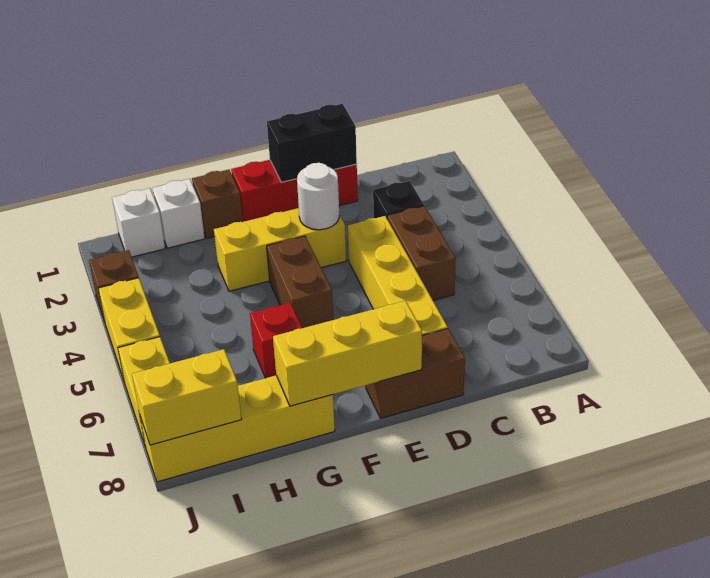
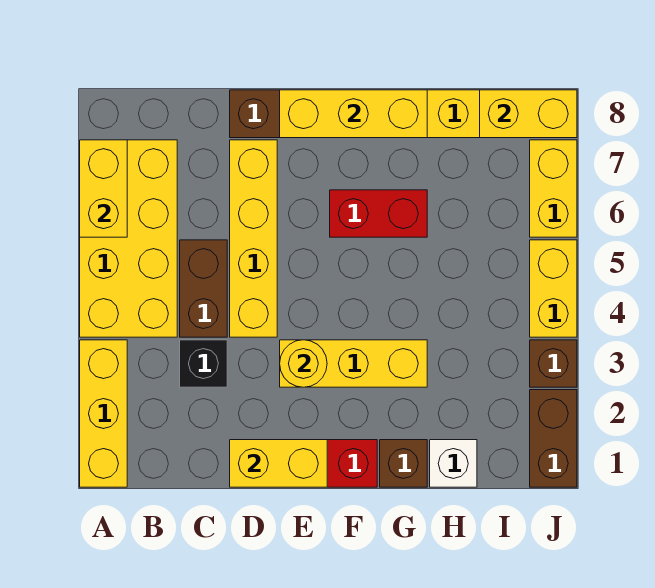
none -> yellow brick A1:A3 level 1
none -> yellow brick A4:B7 level 1
none -> yellow brick A6:A7 level 2
black brick D1:E1 level 2 -> yellow brick D1:E1 level 2
white round brick E3 level 2 -> yellow round brick E3 level 2
brown brick F4:F5 level 1 -> brown brick J1:J2 level 1
red brick G6 level 1 -> red brick F6:G6 level 1
white brick I1 level 1 -> none

